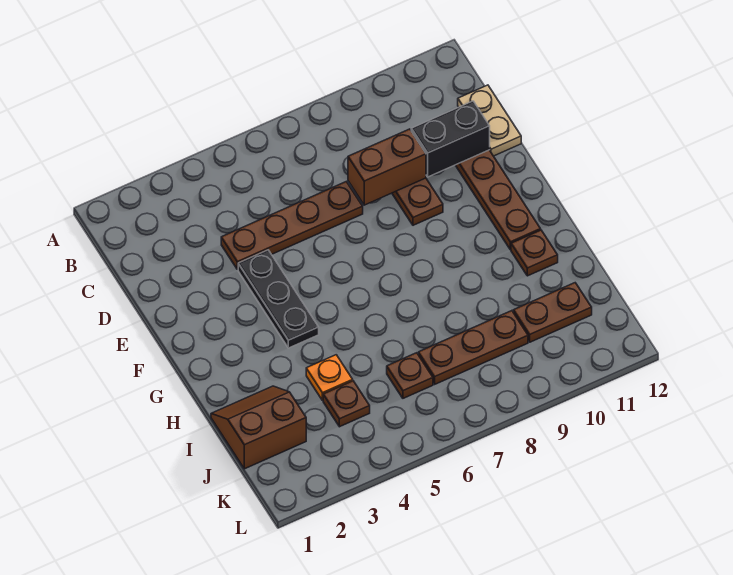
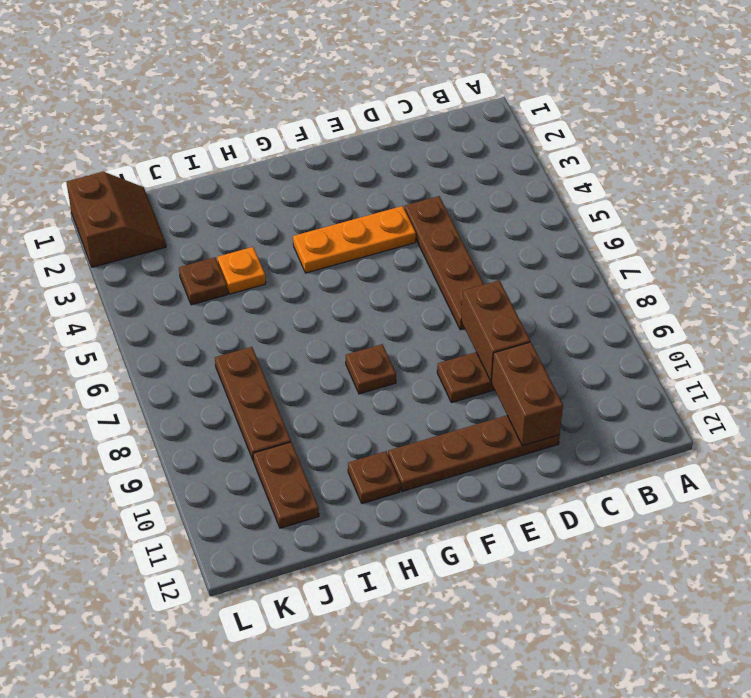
tan plate C12:D12 level 1 -> none
black brick D10:D11 level 2 -> brown brick D10:D11 level 2
black plate E4:G4 level 1 -> orange plate E4:G4 level 1
brown slope I1:J2 level 1 top J -> brown slope K1:L2 level 1 top L
brown plate J6 level 1 -> brown plate G8 level 1

